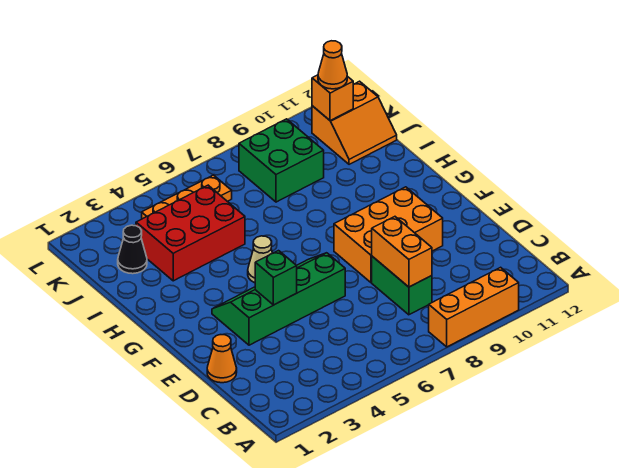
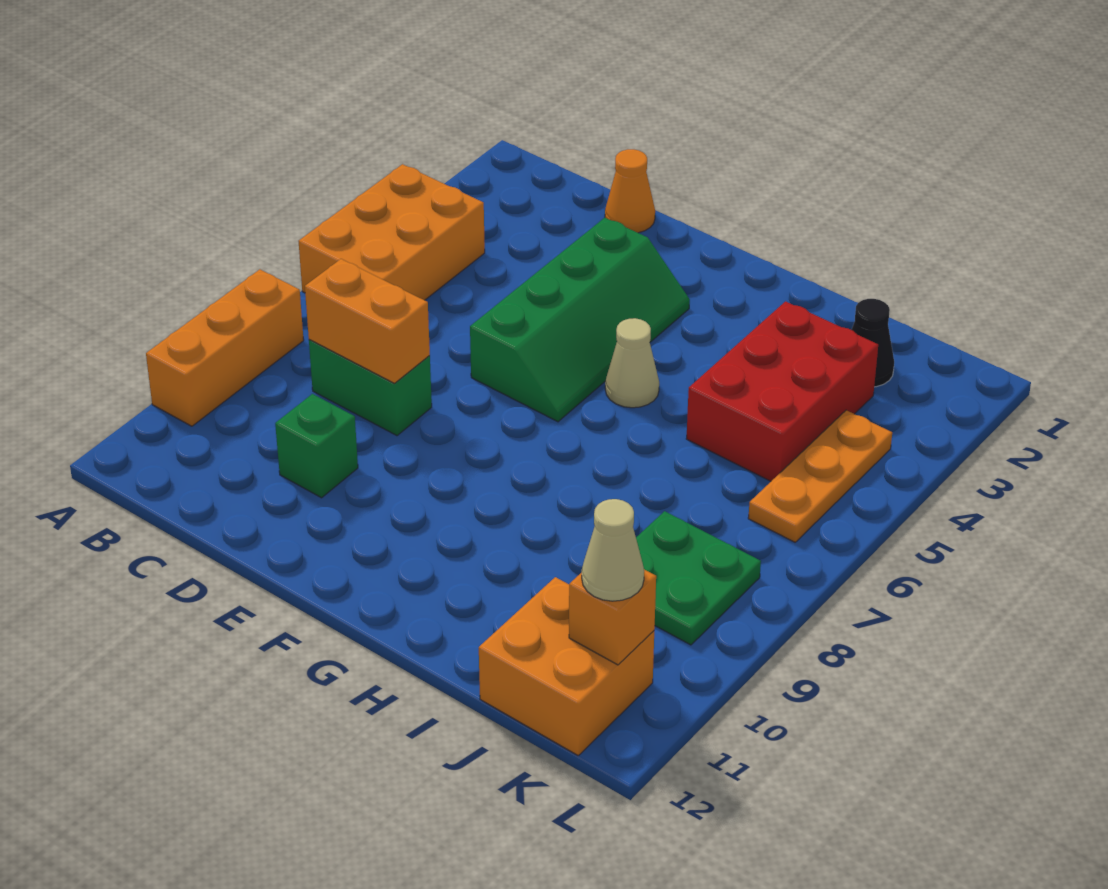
green brick E4 level 2 -> green brick D10 level 1
orange brick E8:F10 level 1 -> orange brick A4:B6 level 1
green brick J8:K9 level 1 -> green plate J8:K9 level 1
orange slope J11:K12 level 1 top K -> orange brick J11:K12 level 1
orange cone K11 level 3 -> tan cone K11 level 3

